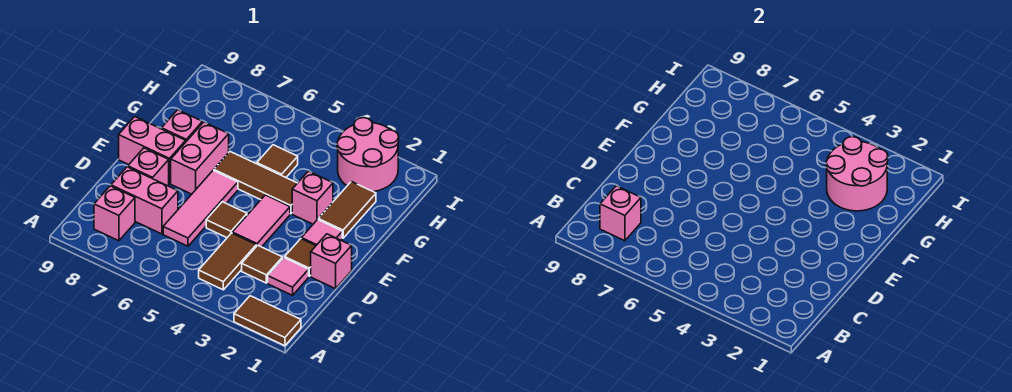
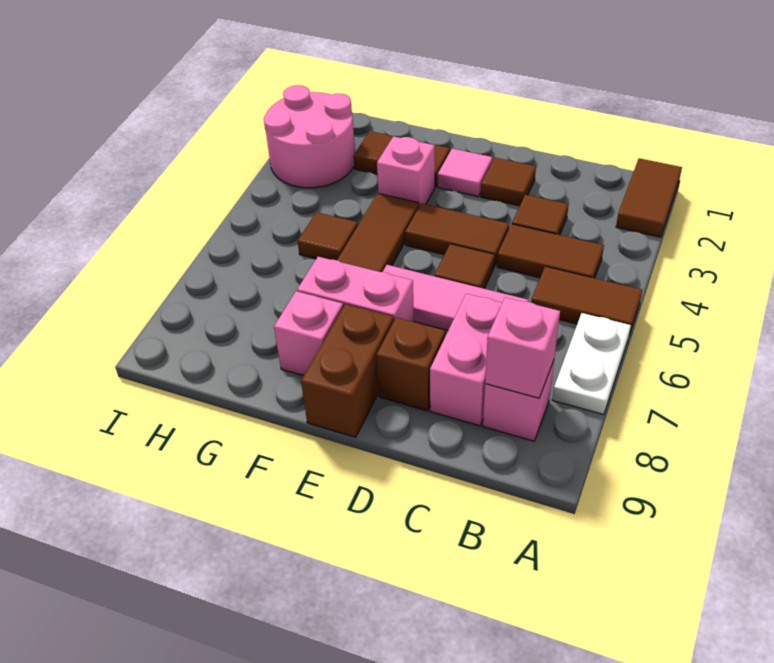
none -> brown tile A5:B5 level 1
none -> white plate A6:A7 level 1
pink tile C2 level 1 -> none
pink brick D1 level 1 -> none
pink tile D4:E4 level 1 -> brown tile D4:E4 level 1
pink brick D8 level 1 -> brown brick D8 level 1
pink brick E8:E9 level 1 -> brown brick E8:E9 level 1
pink round brick G2:H3 level 2 -> none

